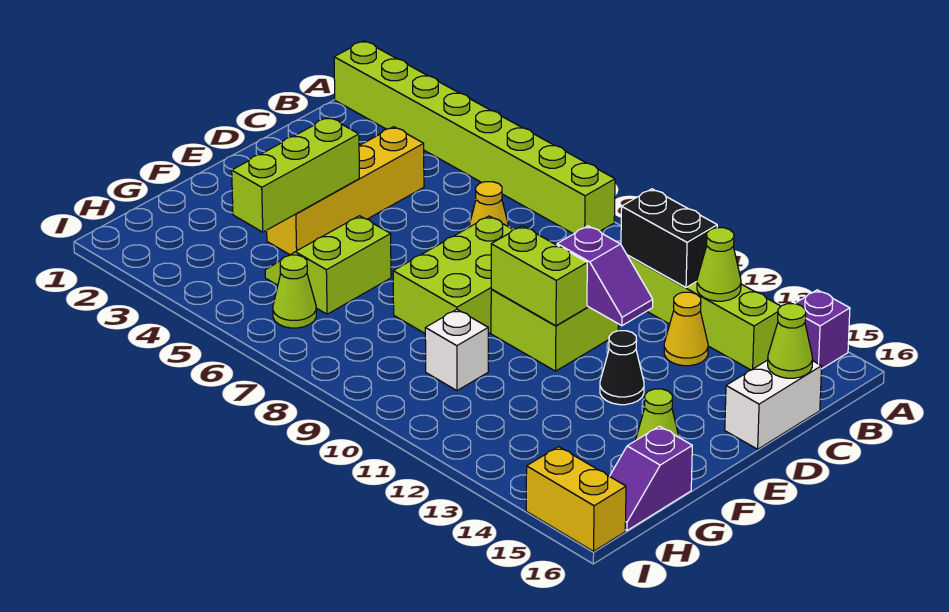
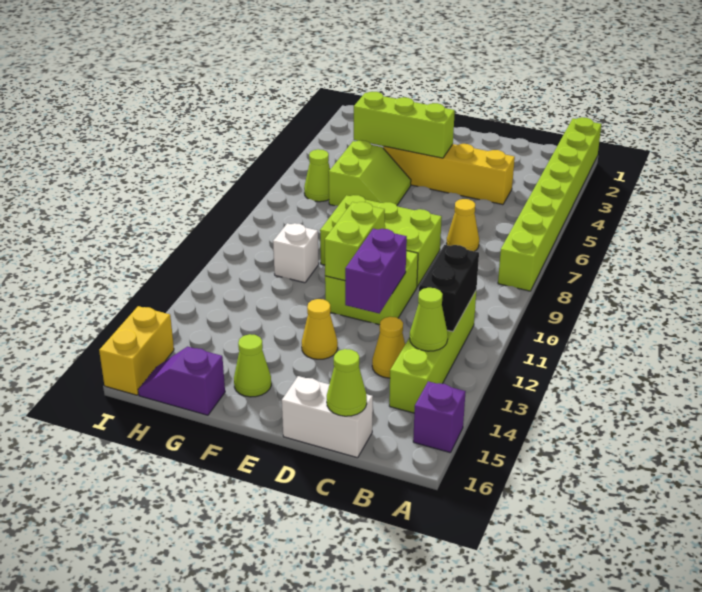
purple slope D11:D12 level 2 top 11 -> purple brick D11:D12 level 2
black cone E13 level 1 -> yellow cone E13 level 1
lime slope F5:G6 level 1 top 6 -> lime slope F5:G6 level 1 top G

